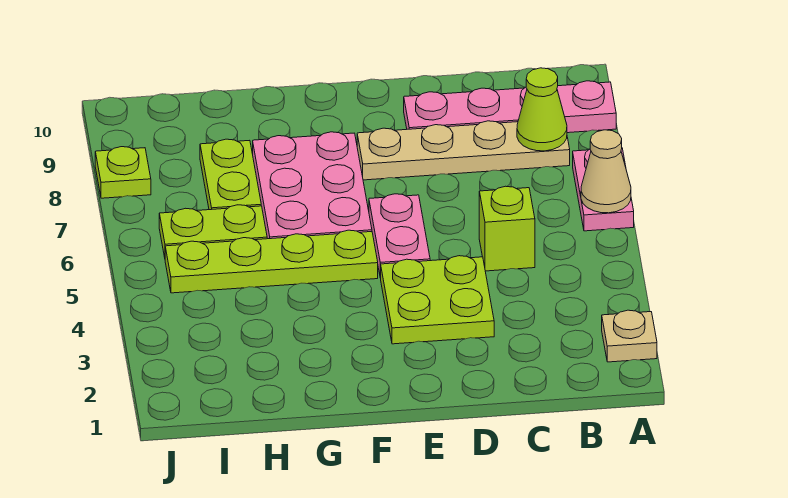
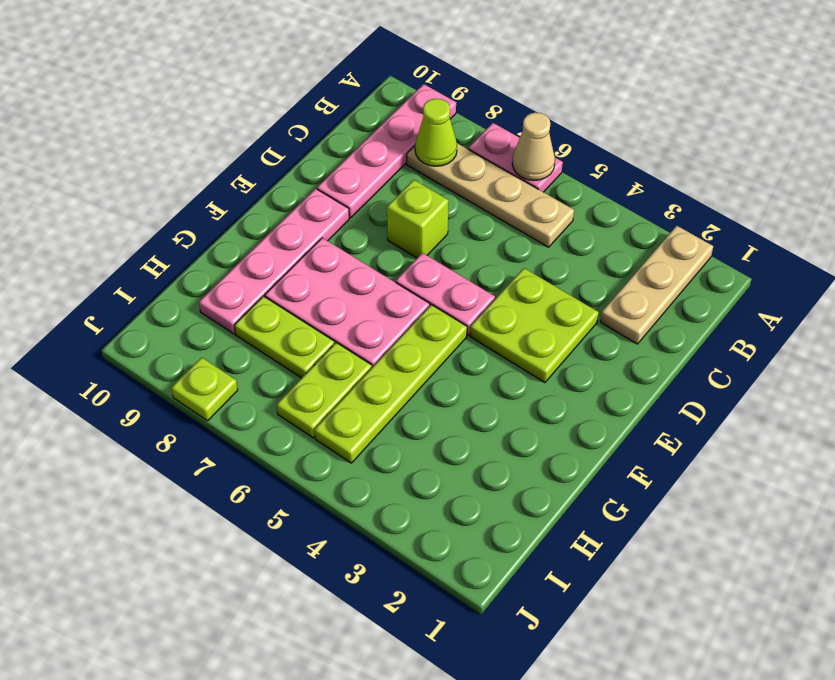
tan plate A2 level 1 -> tan plate A2:C2 level 1
tan plate B8:E8 level 1 -> tan plate B5:B8 level 1
lime brick C5 level 1 -> lime brick D7 level 1
none -> pink plate E9:H9 level 1

